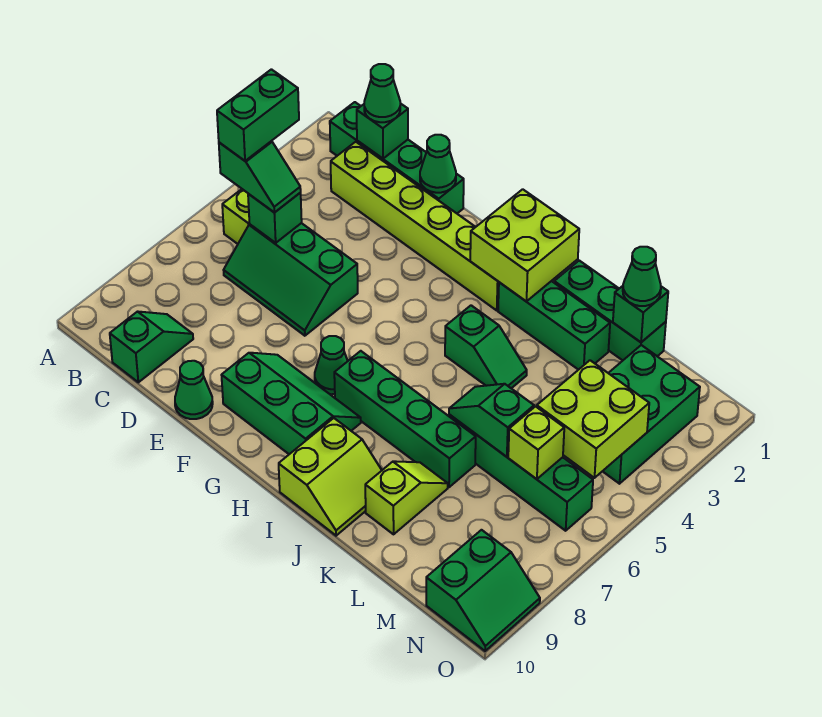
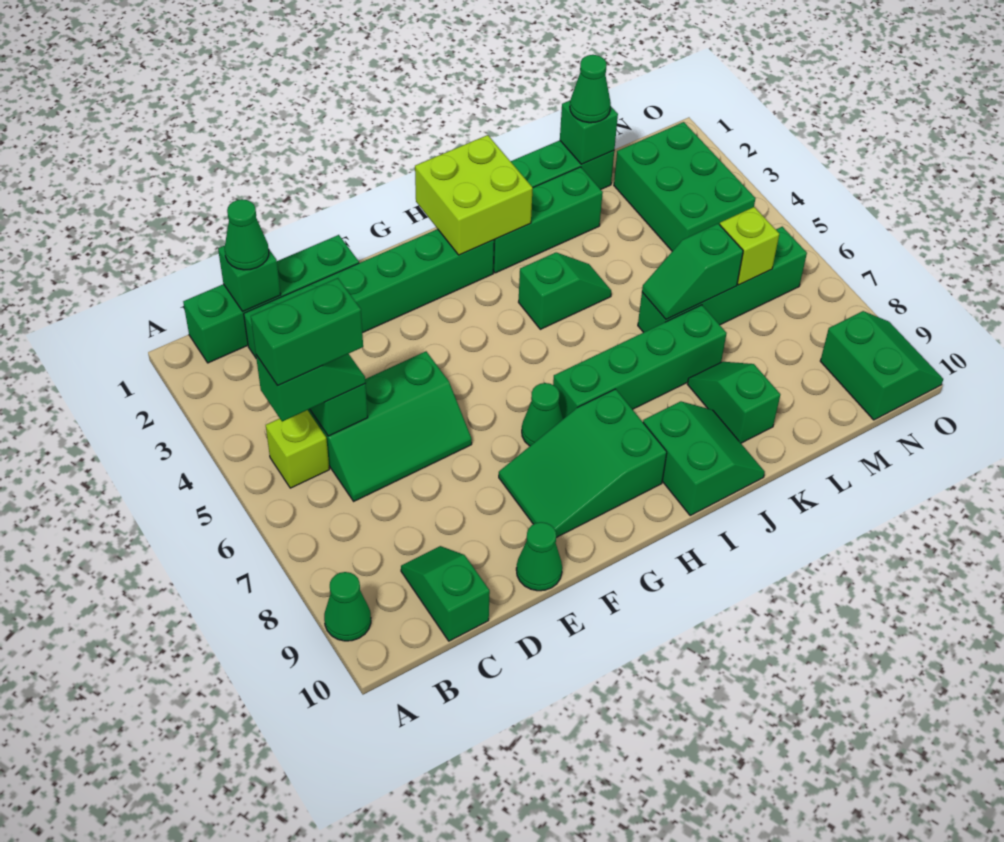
green brick B4:B5 level 4 -> green brick B5:C5 level 4
lime brick C2:H2 level 1 -> green brick C2:H2 level 1
green cone E1 level 2 -> green cone A9 level 1
green slope F8:H9 level 1 top 9 -> green slope F8:H9 level 1 top H
lime slope I9:J10 level 1 top I -> green slope I9:J10 level 1 top I
lime slope K8:K9 level 1 top 9 -> green slope K8:K9 level 1 top 9
lime brick M4:N5 level 2 -> none

